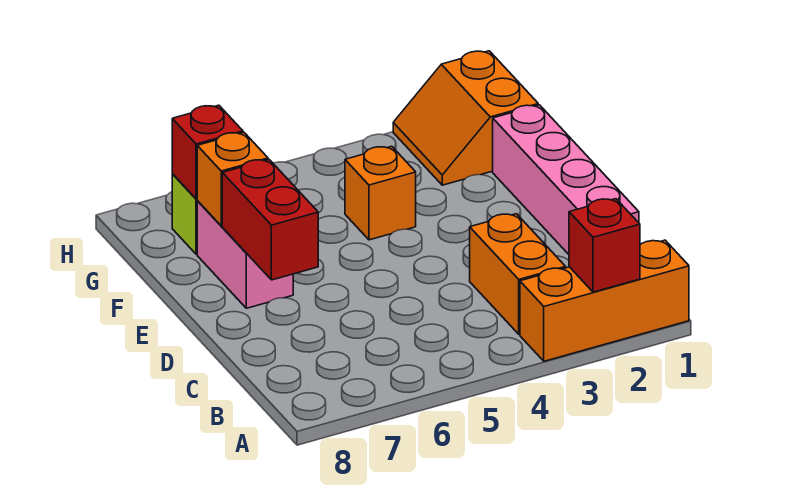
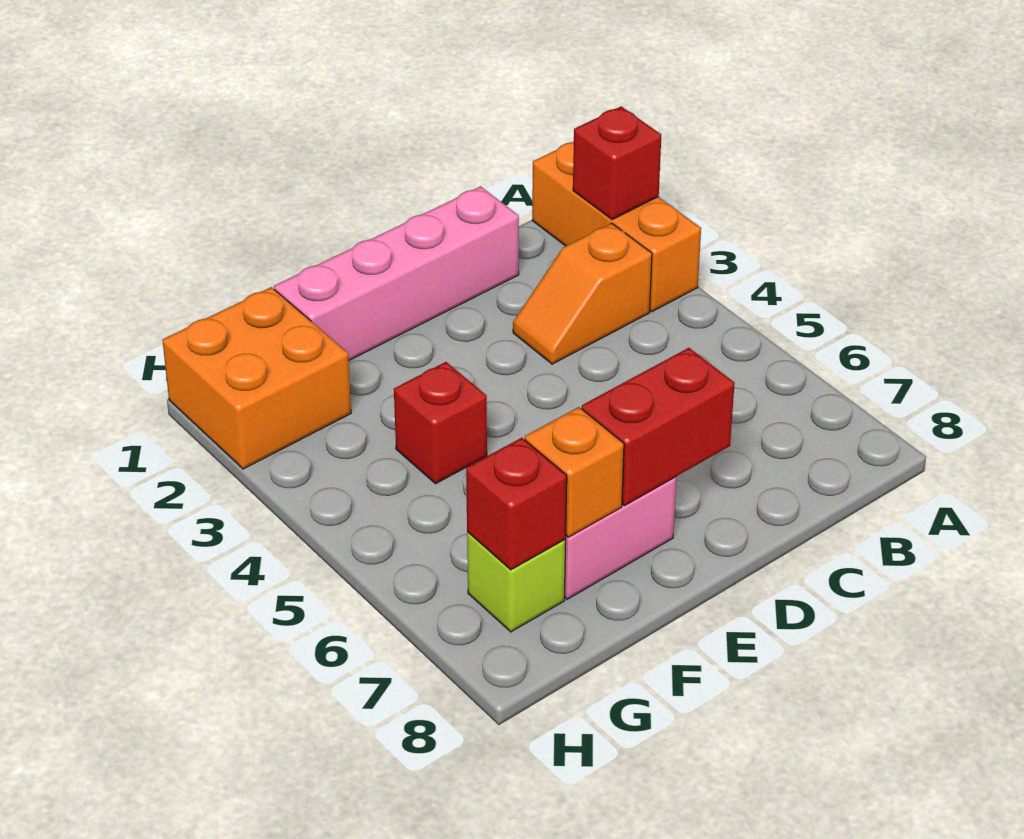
orange brick B3:C3 level 1 -> orange slope B3:C3 level 1 top B
orange brick F4 level 1 -> red brick F4 level 1
orange slope G1:H2 level 1 top 1 -> orange brick G1:H2 level 1

